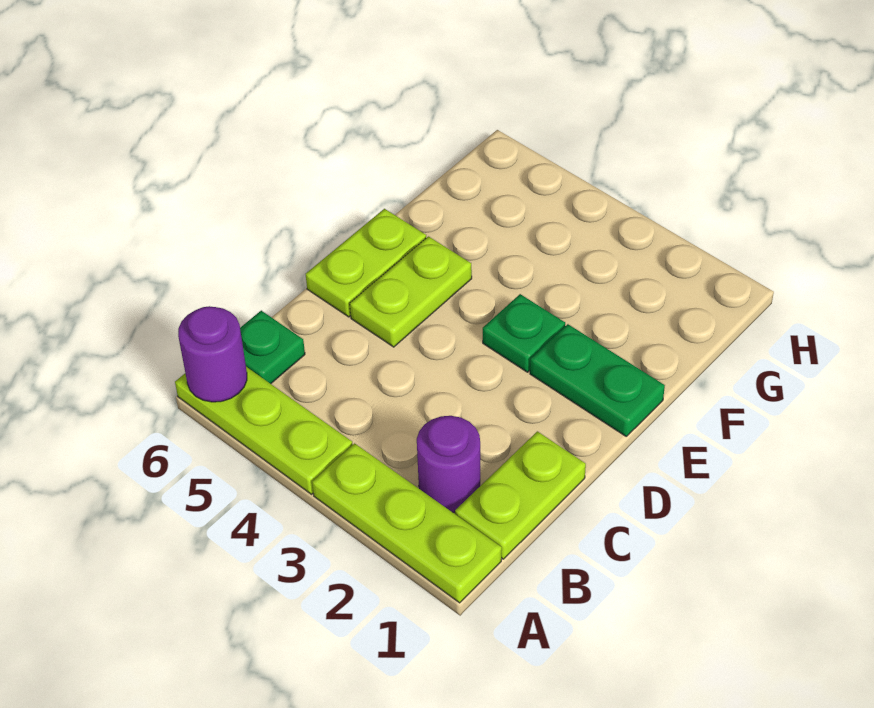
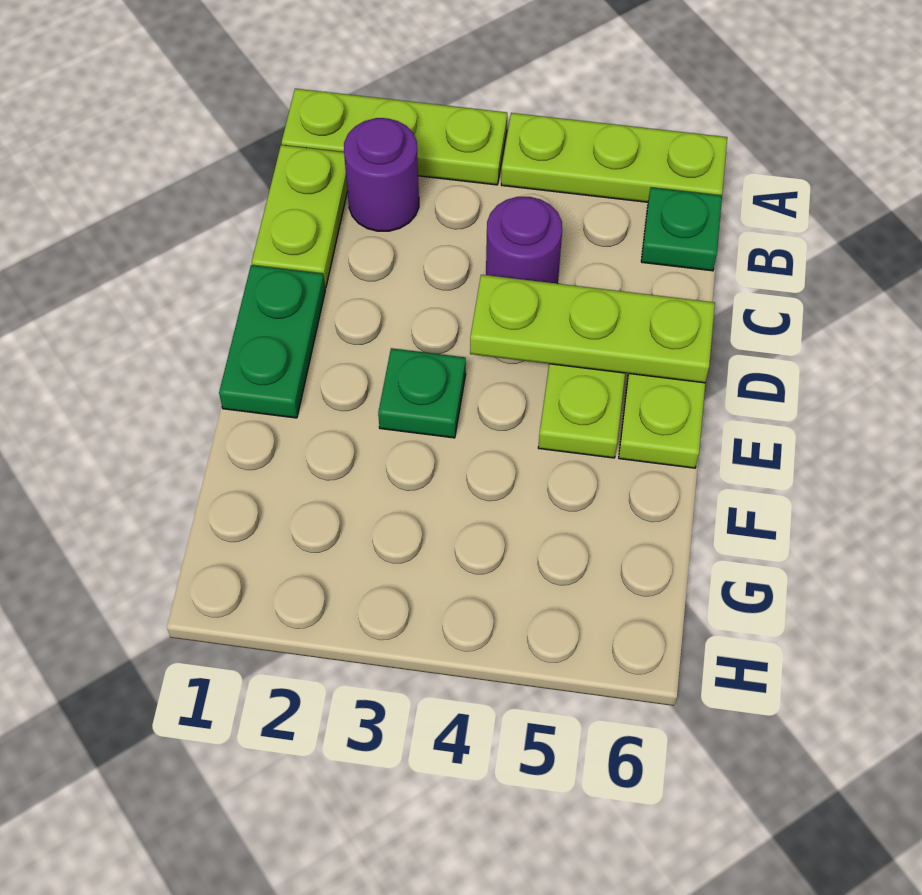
purple round brick A6 level 2 -> purple round brick C4 level 1
none -> lime plate D4:D6 level 2
green plate E1:E2 level 1 -> green plate D1:E1 level 1

